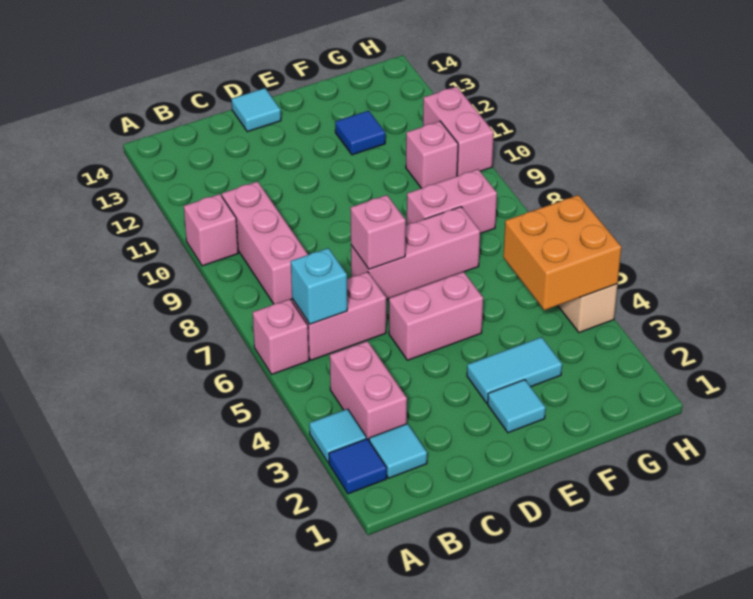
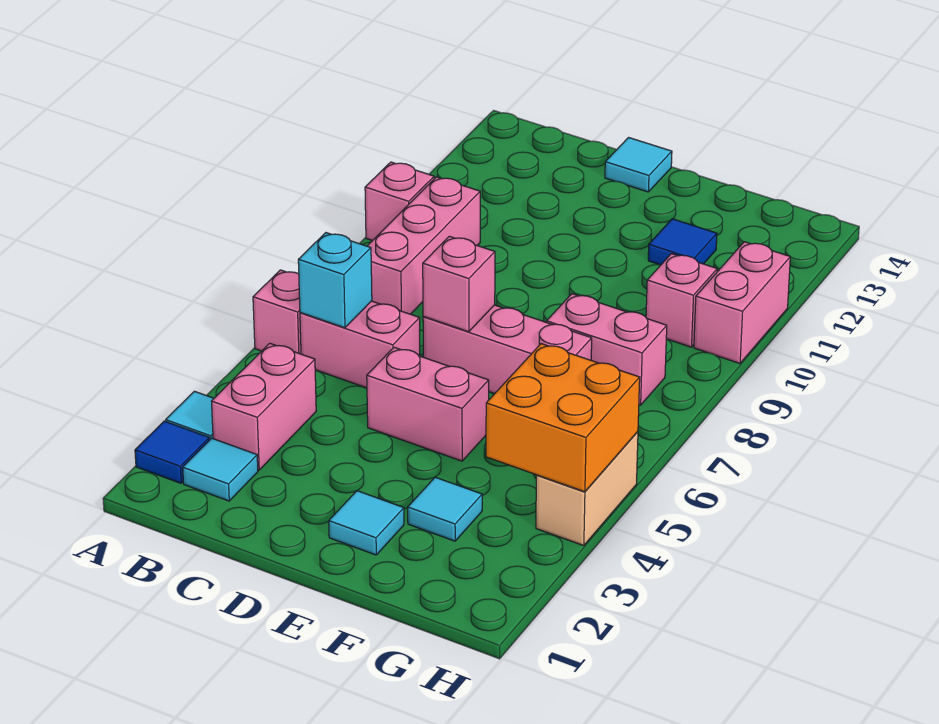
cyan tile E3:F3 level 1 -> cyan tile F3 level 1

